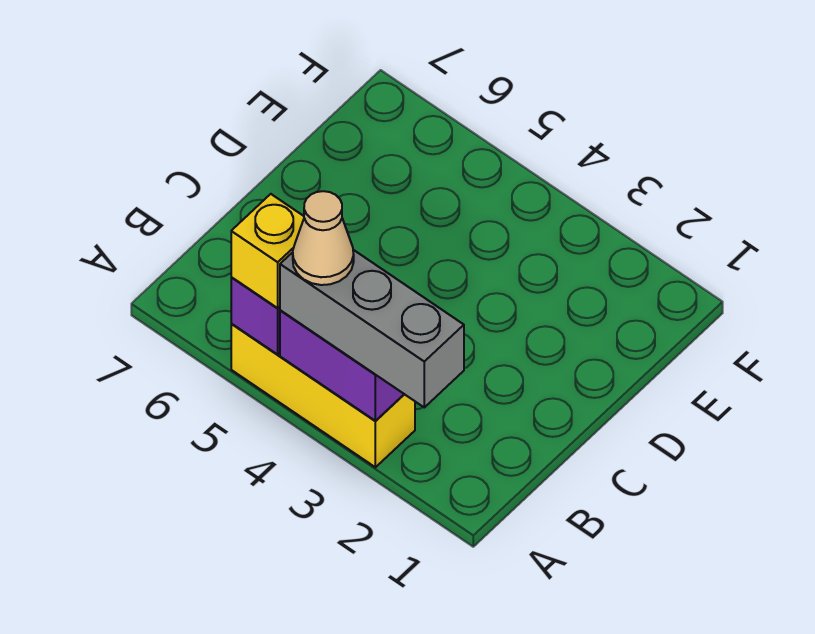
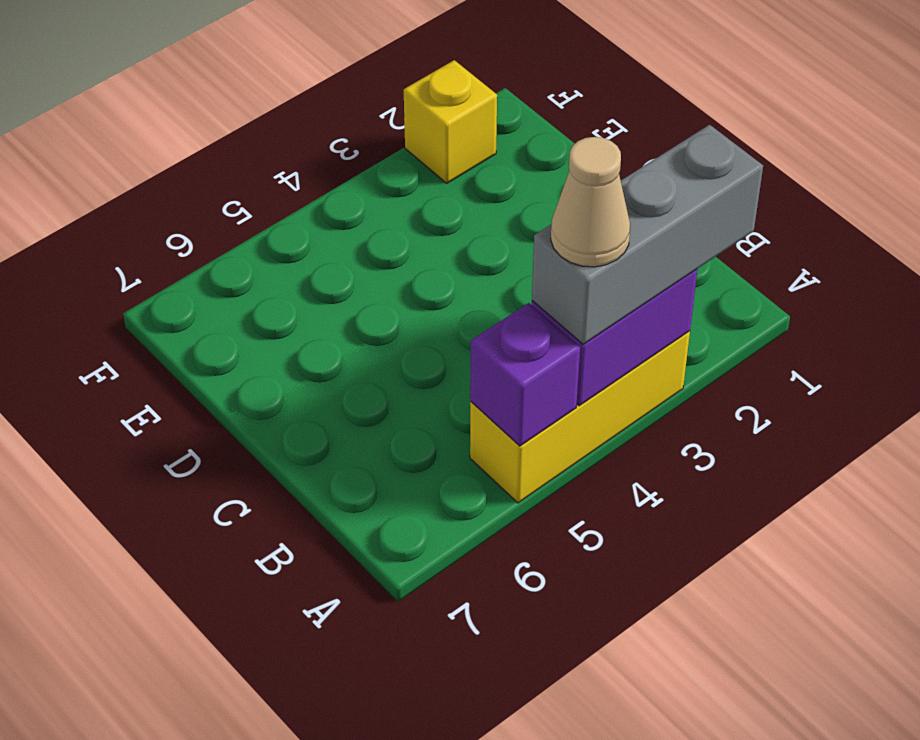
yellow brick A5 level 3 -> yellow brick F2 level 1

